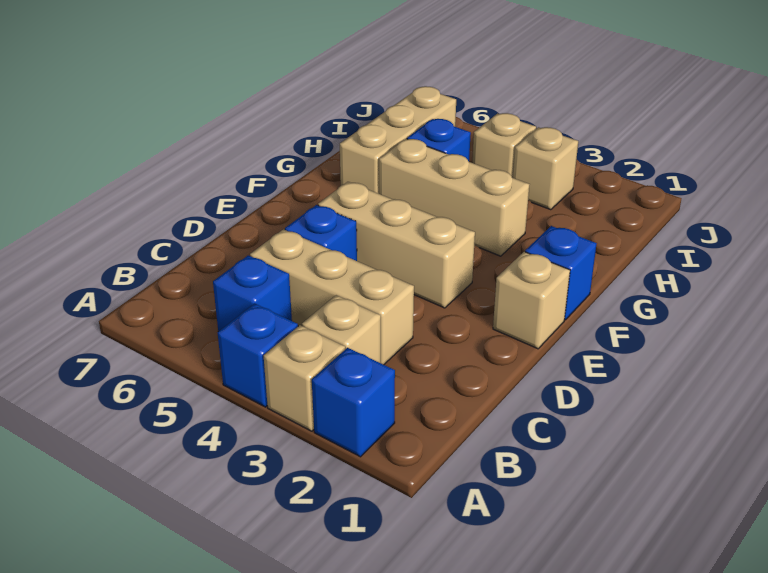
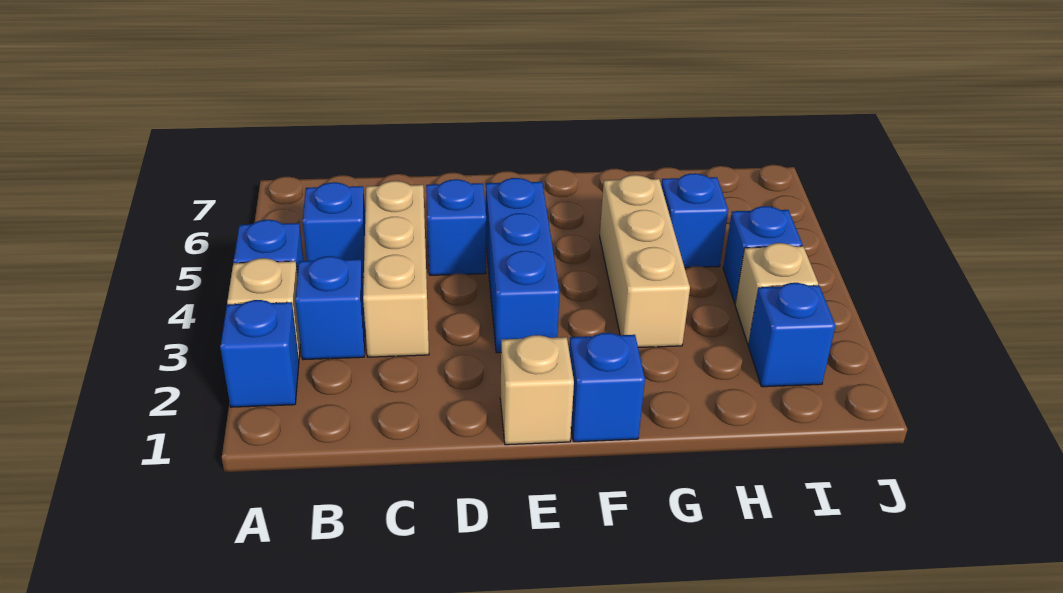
tan brick B3 level 1 -> blue brick B3 level 1
tan brick E3:E5 level 1 -> blue brick E3:E5 level 1
tan brick G6:I6 level 1 -> none
none -> blue brick I2 level 1
tan brick I4 level 1 -> blue brick I4 level 1

